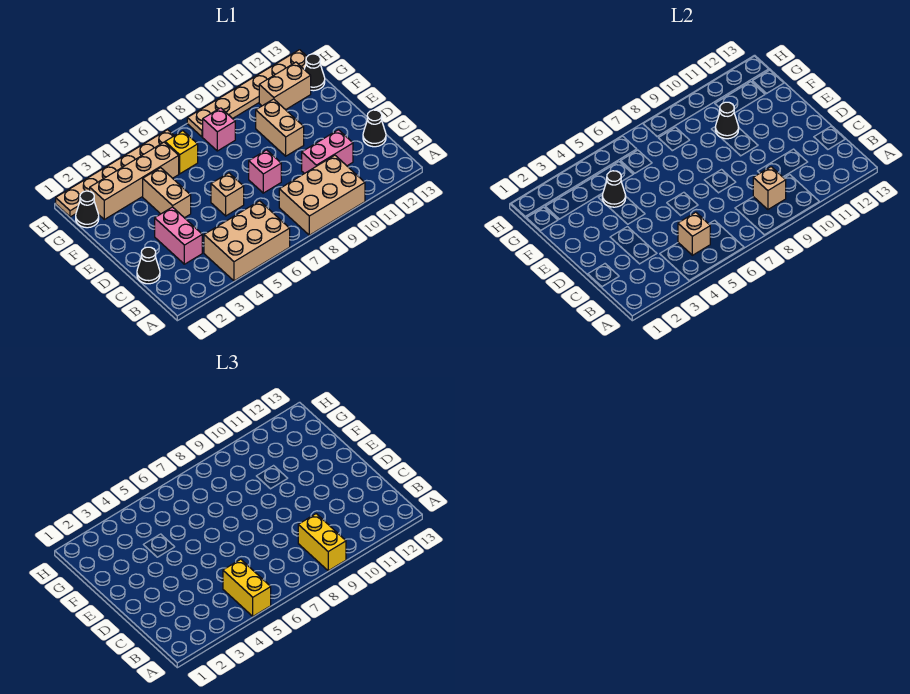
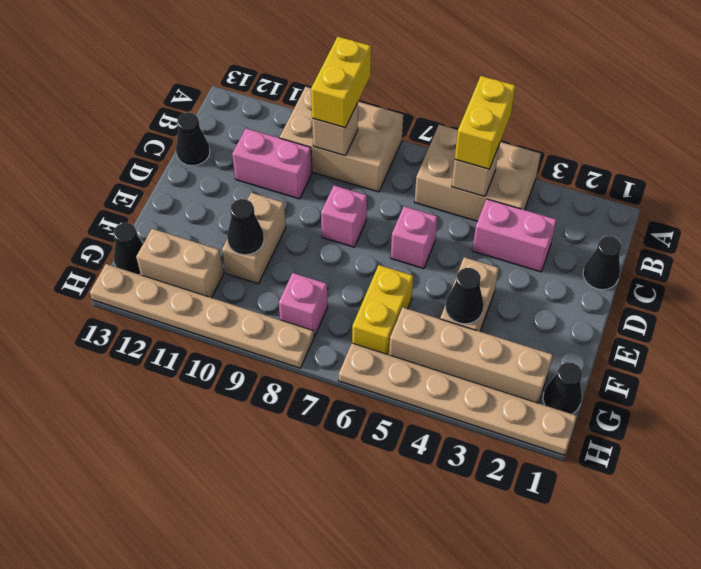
pink brick C3:D3 level 1 -> pink brick C3:C4 level 1
tan brick D6 level 1 -> pink brick D6 level 1
yellow brick G6 level 1 -> yellow brick F6:G6 level 1

